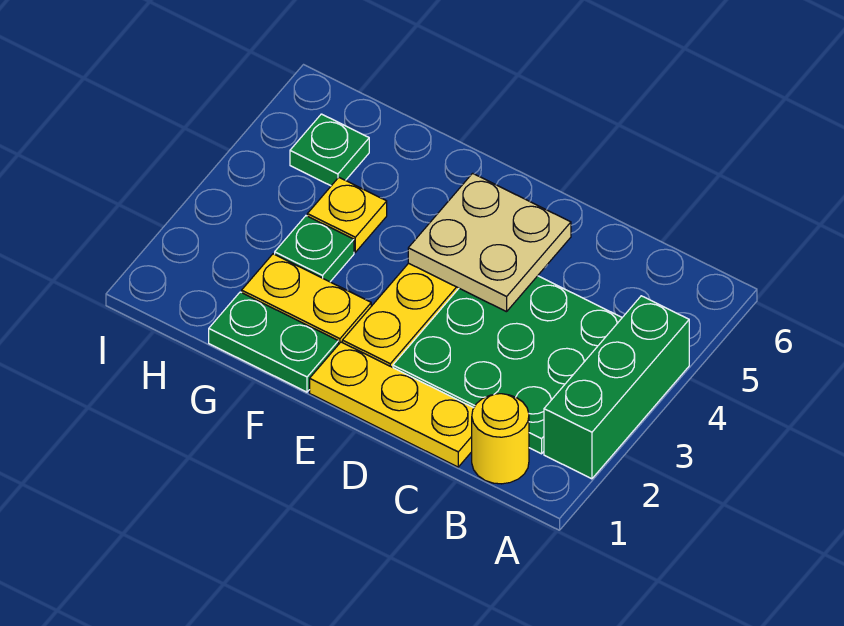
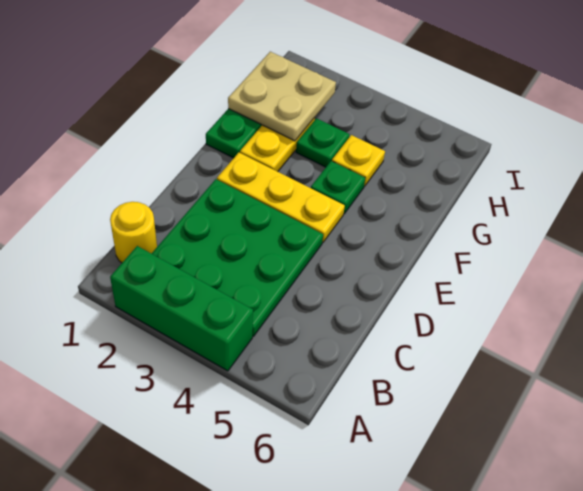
yellow plate C1:E1 level 1 -> none
tan plate D4:E5 level 2 -> tan plate G1:H2 level 2
green plate H5 level 1 -> green plate F4 level 1

